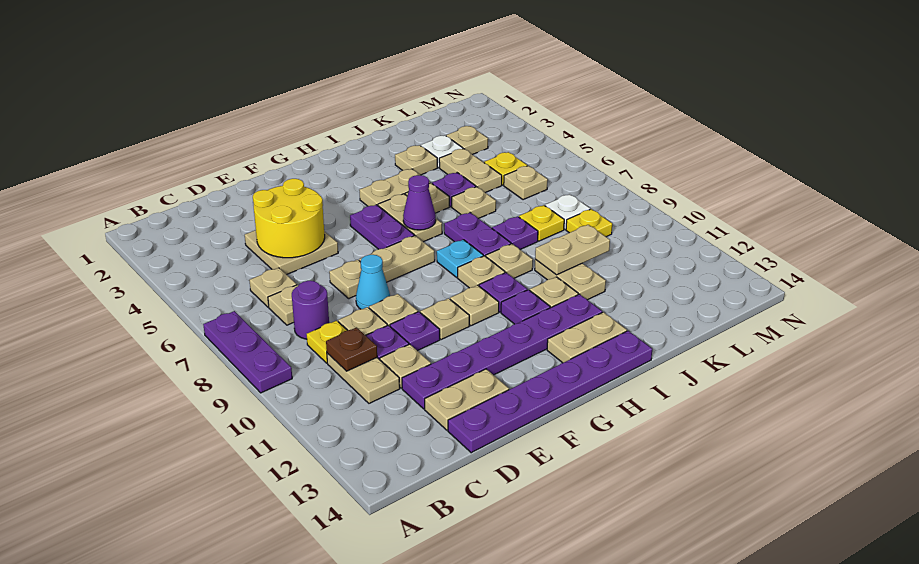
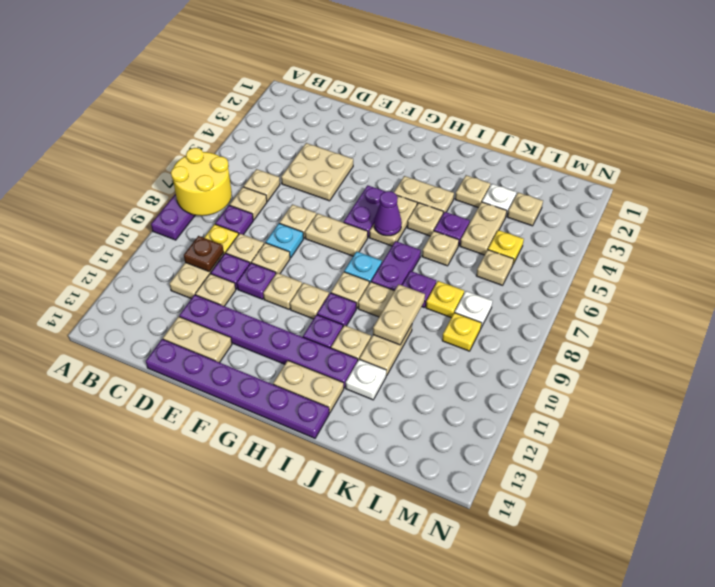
purple round brick C8 level 1 -> purple plate C8 level 1
yellow round brick D4:E5 level 2 -> yellow round brick A7:B8 level 2
cyan cone E8 level 1 -> cyan plate E8 level 1
tan plate J10:K10 level 2 -> tan plate J9:J10 level 2
none -> white plate J12 level 1

